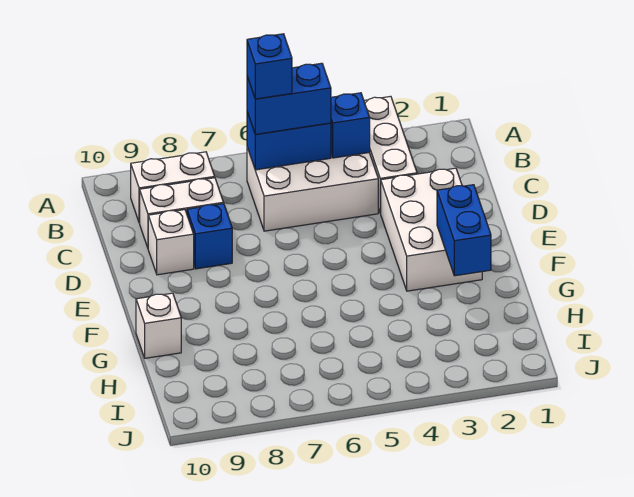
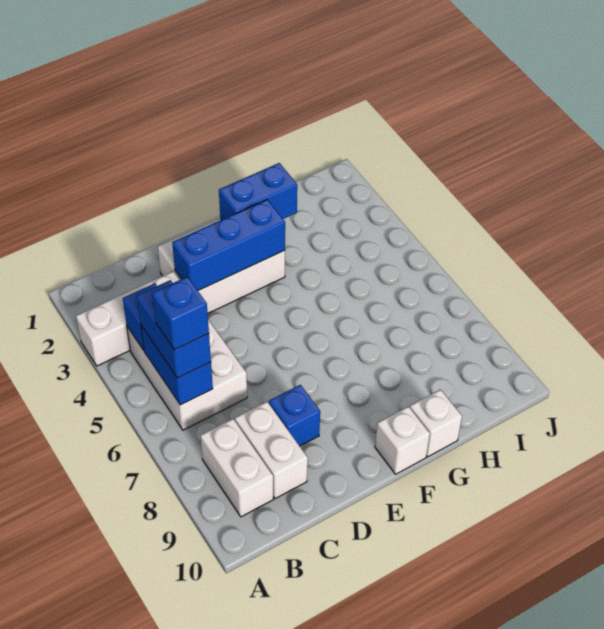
none -> blue brick D3:F3 level 2
white brick D9 level 1 -> white brick F10 level 1

